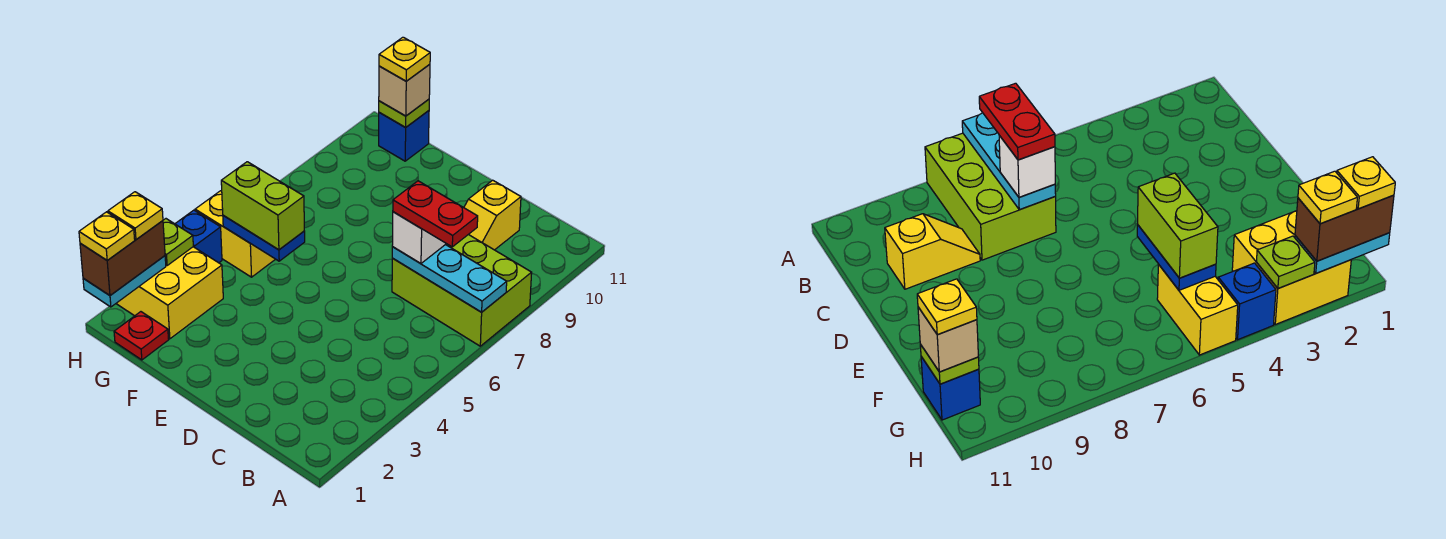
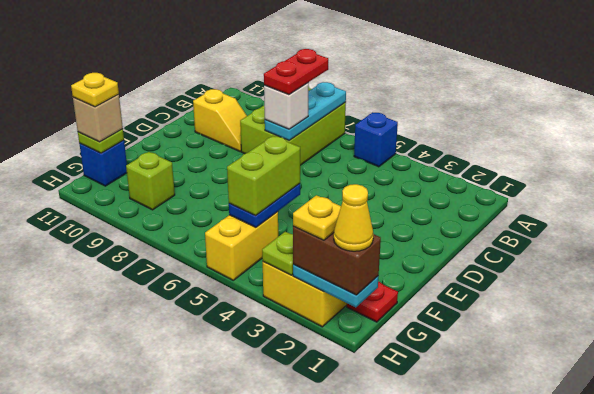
none -> lime brick G9 level 1
yellow plate H1 level 4 -> yellow cone H1 level 4
blue brick H4 level 1 -> blue brick A5 level 1

